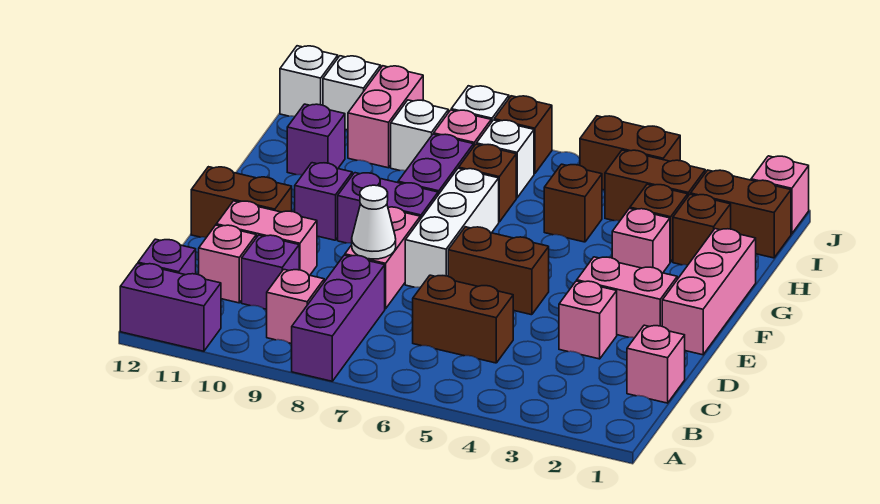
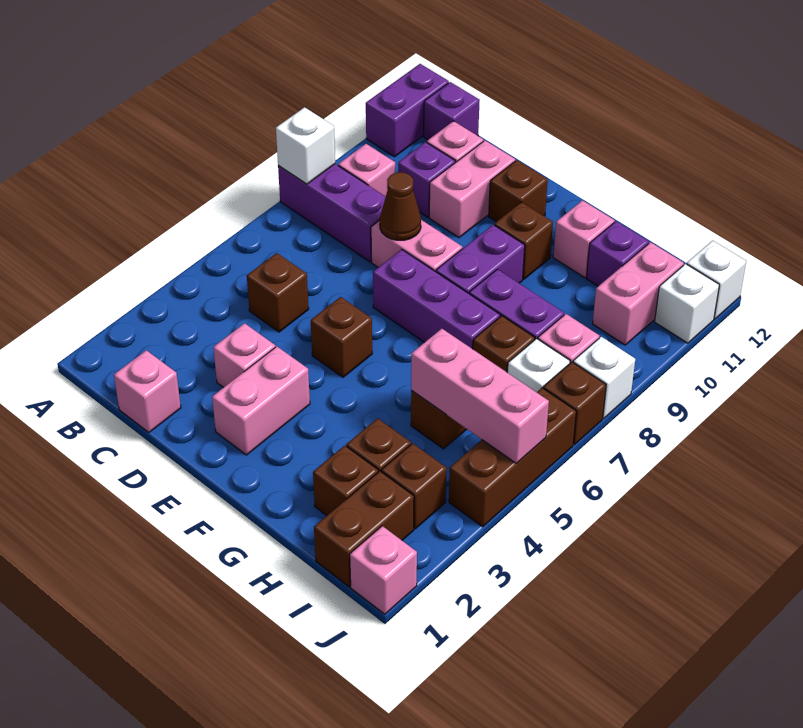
brown brick C5:C6 level 1 -> brown brick C5 level 1
white cone D8 level 2 -> brown cone D8 level 2
pink brick E1:G1 level 1 -> pink brick H5:J5 level 2
brown brick E5:E6 level 1 -> brown brick E5 level 1
white brick E7:G7 level 1 -> purple brick E7:G7 level 1
brown brick E11:E12 level 1 -> brown brick E11 level 1
purple brick F10 level 1 -> brown brick F10 level 1
pink brick G3 level 1 -> pink brick G11 level 1
brown brick I3:I4 level 1 -> brown brick I3 level 1
white brick I9 level 1 -> white brick A8 level 2
pink brick I10:J10 level 1 -> pink brick I10:I11 level 1
brown brick J4:J5 level 1 -> brown brick J4:J6 level 1

